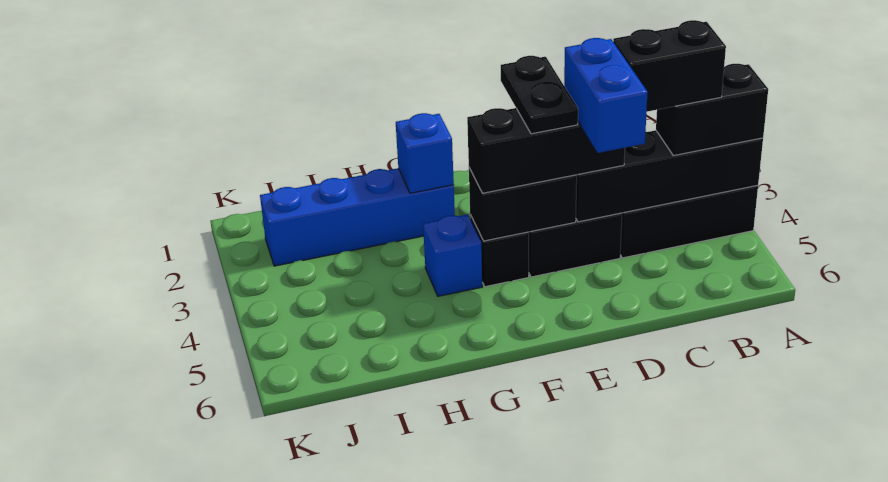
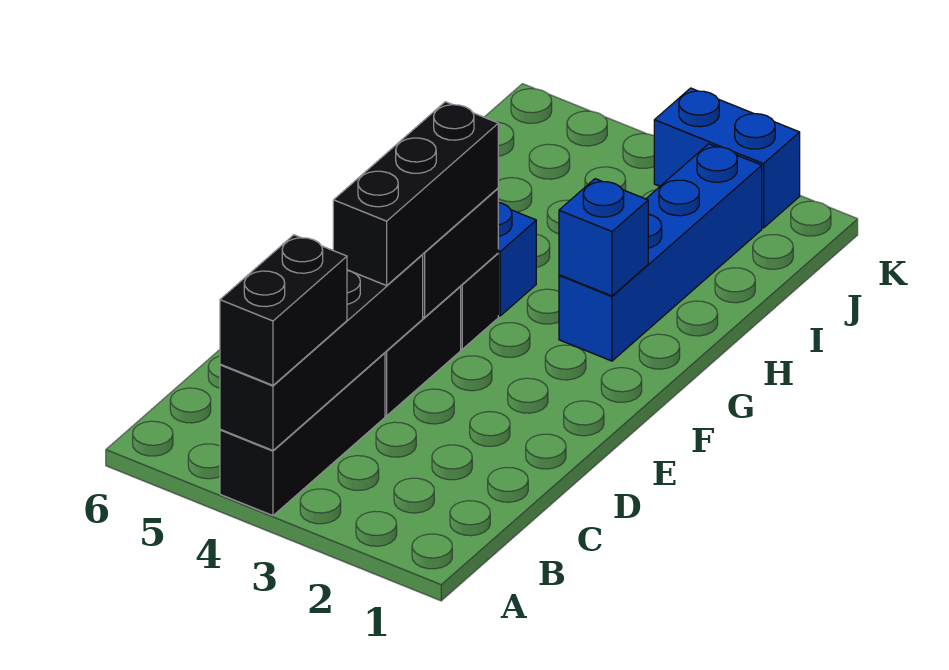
black brick B4:C4 level 4 -> none
blue brick D4:D5 level 4 -> blue brick K2:K3 level 1
black plate E3:E4 level 4 -> none

